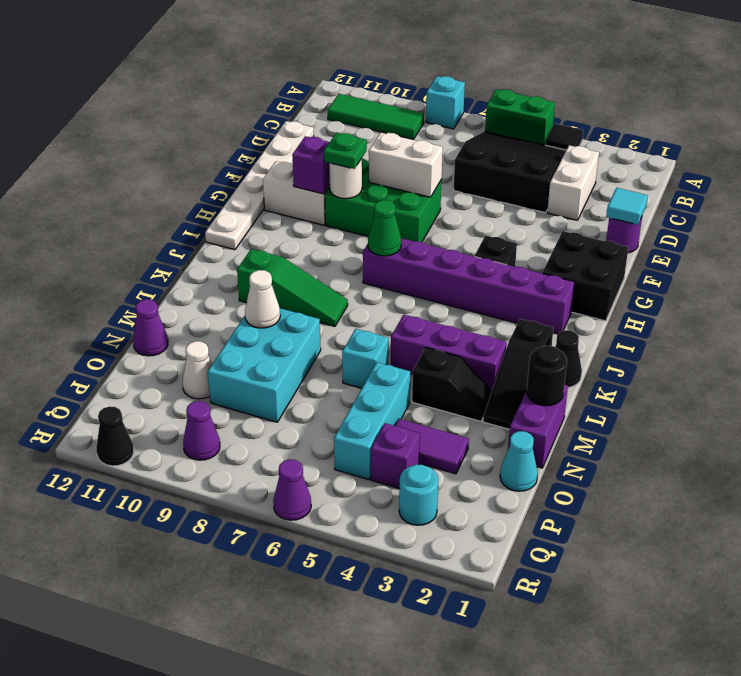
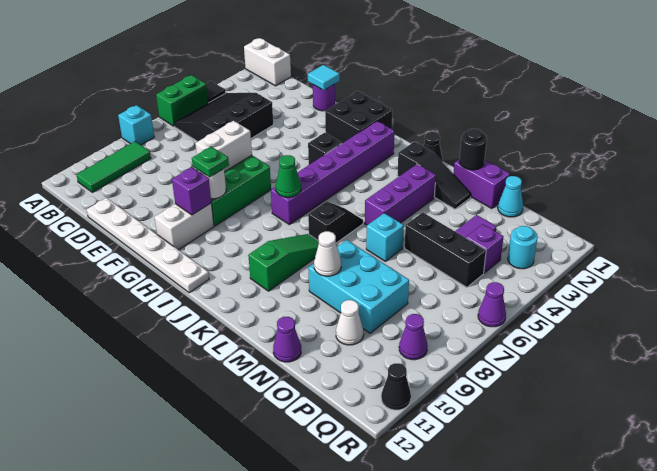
white brick C3:D3 level 1 -> white brick A1:B1 level 1
black slope M3:M4 level 1 top 4 -> black slope K6:K7 level 1 top 7
cyan brick N5:P5 level 1 -> black brick N5:P5 level 1

